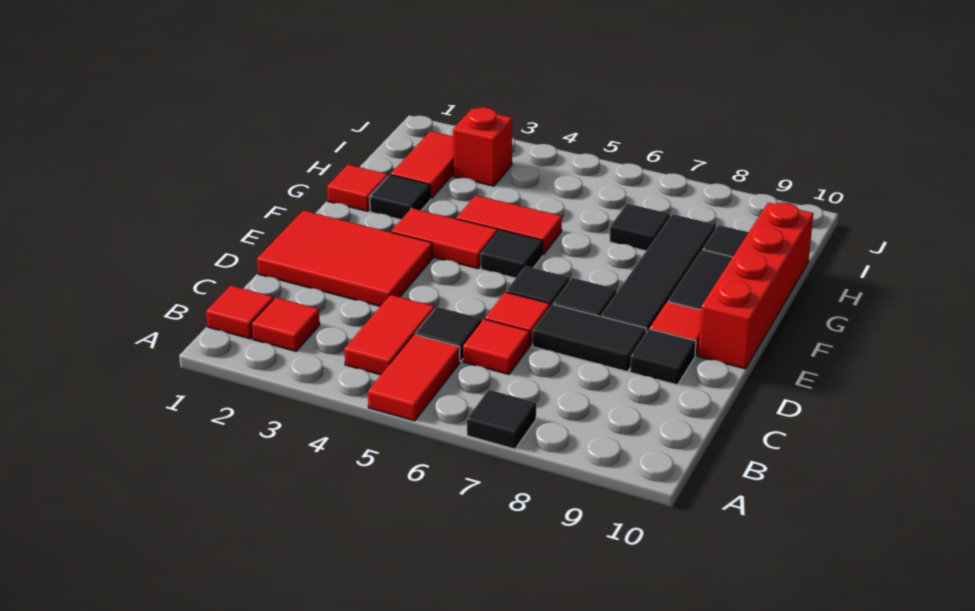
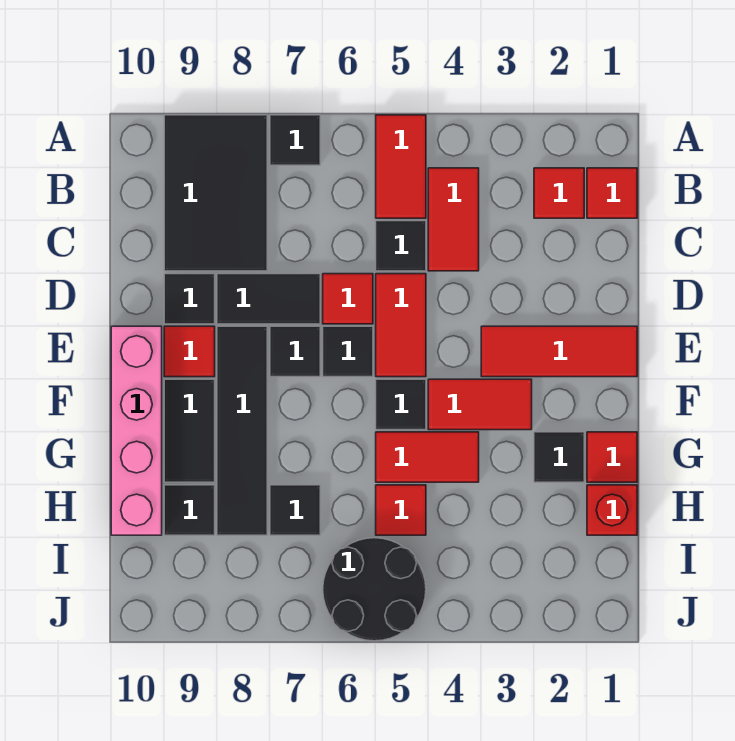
none -> black tile A8:C9 level 1
red tile C6 level 1 -> red tile H5 level 1
red tile D1:E3 level 1 -> red tile E1:E3 level 1
red brick E10:H10 level 1 -> pink brick E10:H10 level 1
red tile H2:I2 level 1 -> red tile D5:E5 level 1
red brick I3 level 1 -> red brick H1 level 1
none -> black round brick I5:J6 level 1

